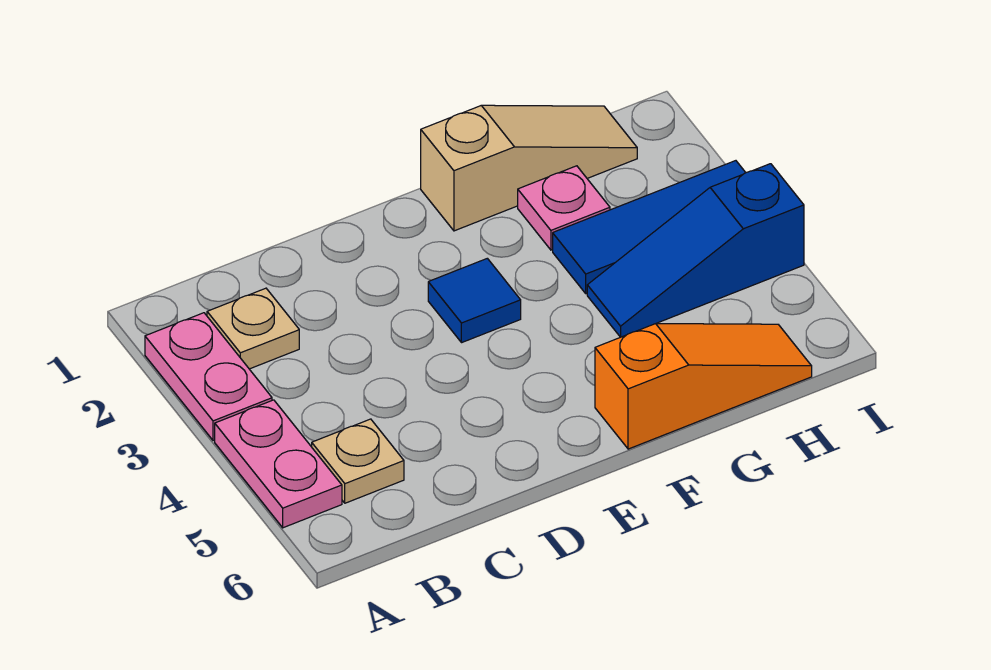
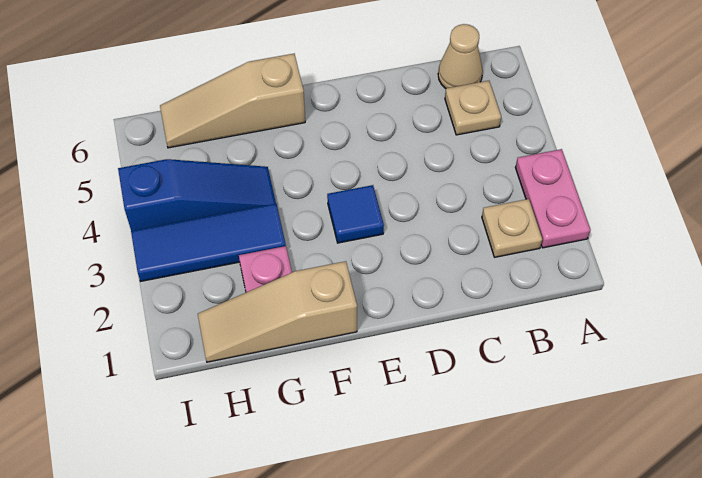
pink plate A4:A5 level 1 -> none
none -> tan cone B6 level 1
orange slope F6:H6 level 1 top F -> tan slope F6:H6 level 1 top F

